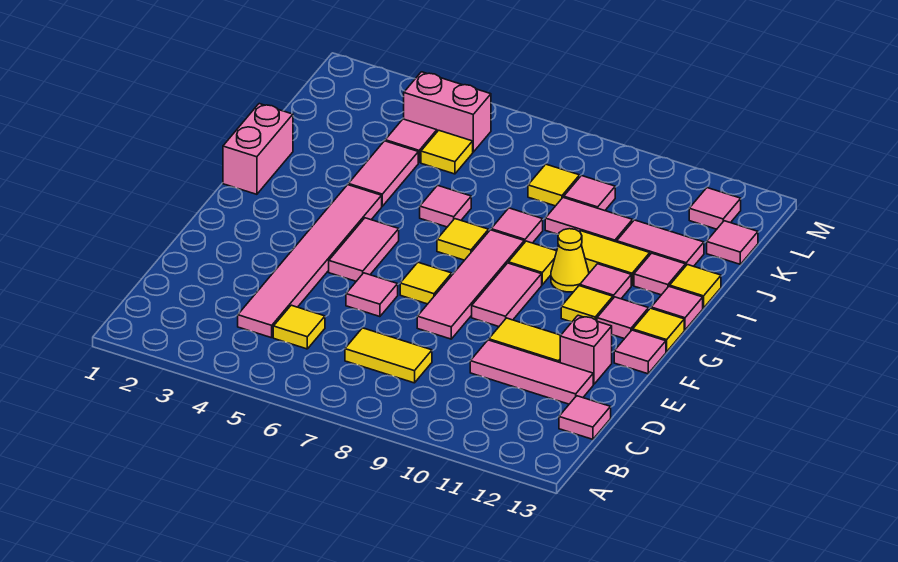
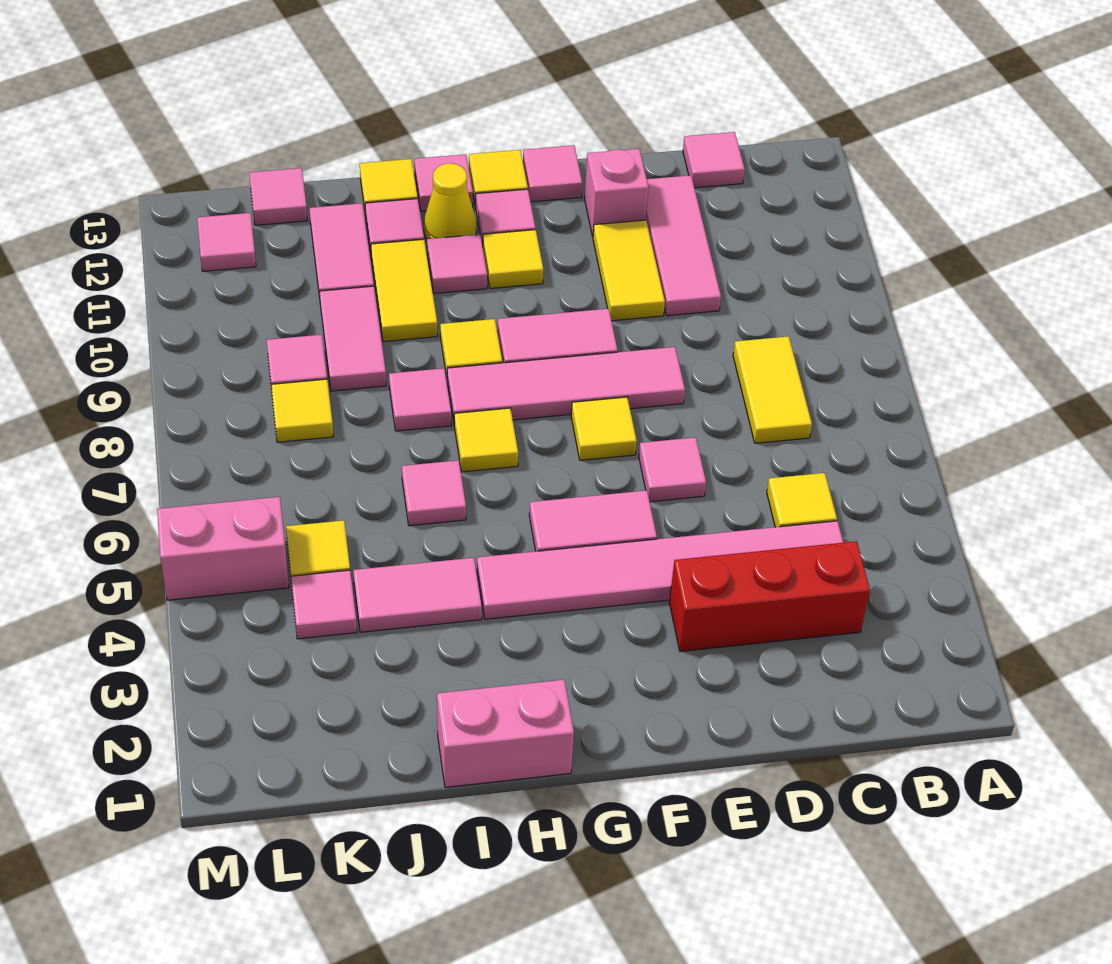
none -> red brick C3:E3 level 1
yellow cone H10 level 1 -> yellow cone H12 level 1
pink brick L4:L5 level 1 -> pink brick L5:M5 level 1

